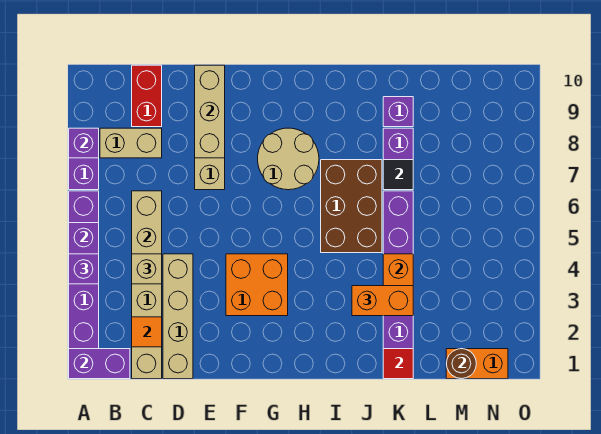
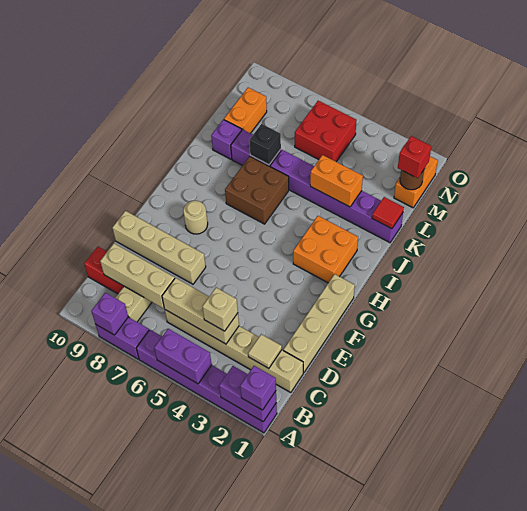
purple brick A1:B1 level 2 -> purple brick A1:A2 level 2
purple brick A4 level 3 -> purple brick A1 level 3
orange tile C2 level 2 -> tan tile C2 level 2
tan brick D1:D4 level 1 -> tan brick D1:G1 level 1
tan brick E8:E10 level 2 -> tan brick C7:C9 level 2
orange brick F3:G4 level 1 -> orange brick H2:I3 level 1
tan round brick G7:H8 level 1 -> tan round brick G8 level 1
brown brick I5:J7 level 1 -> brown brick I6:J7 level 1
orange brick J3:K3 level 3 -> orange brick L9:M9 level 1
black tile K7 level 2 -> black brick K7 level 2
none -> red brick M1 level 3
none -> red brick M5:N6 level 1

